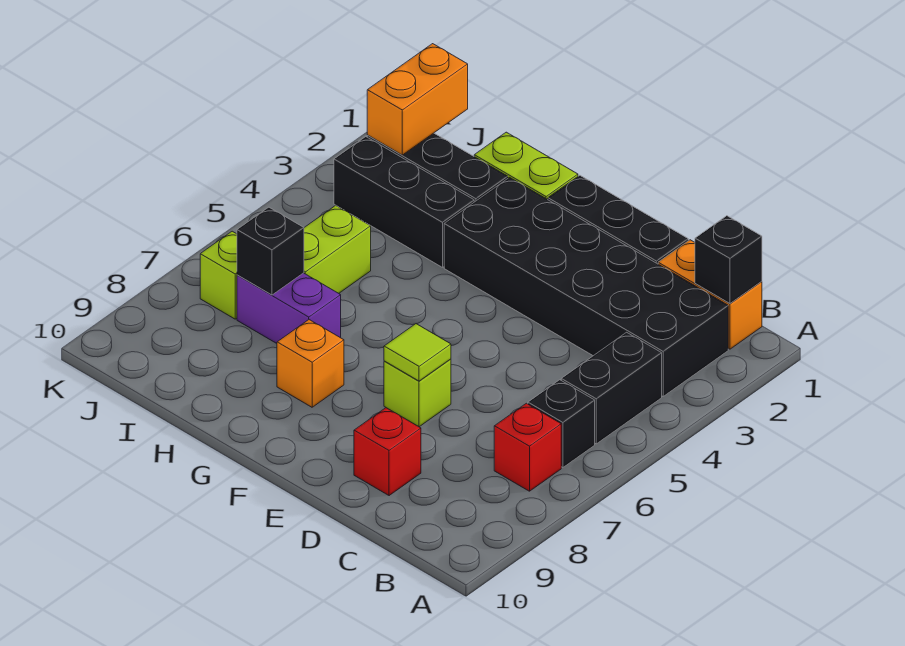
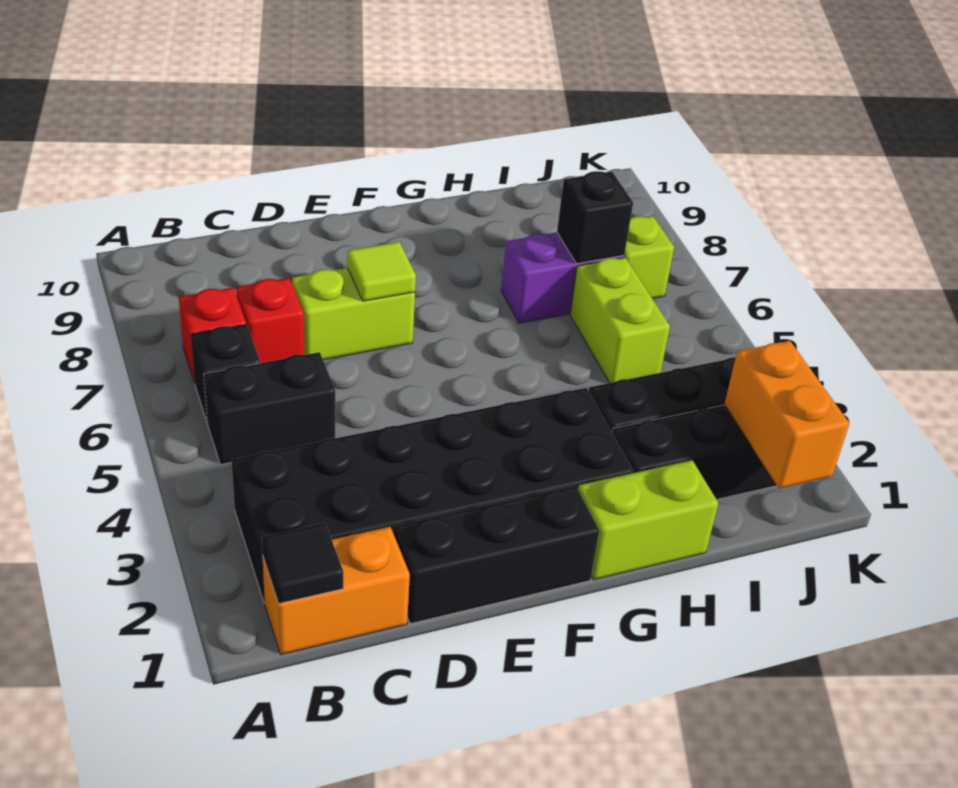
black brick B1 level 2 -> black tile B1 level 2
black brick B4:B5 level 1 -> black brick B5:C5 level 1
red brick D9 level 1 -> red brick C7 level 1
lime brick E7 level 1 -> lime brick D7:E7 level 1
orange brick G8 level 1 -> none

